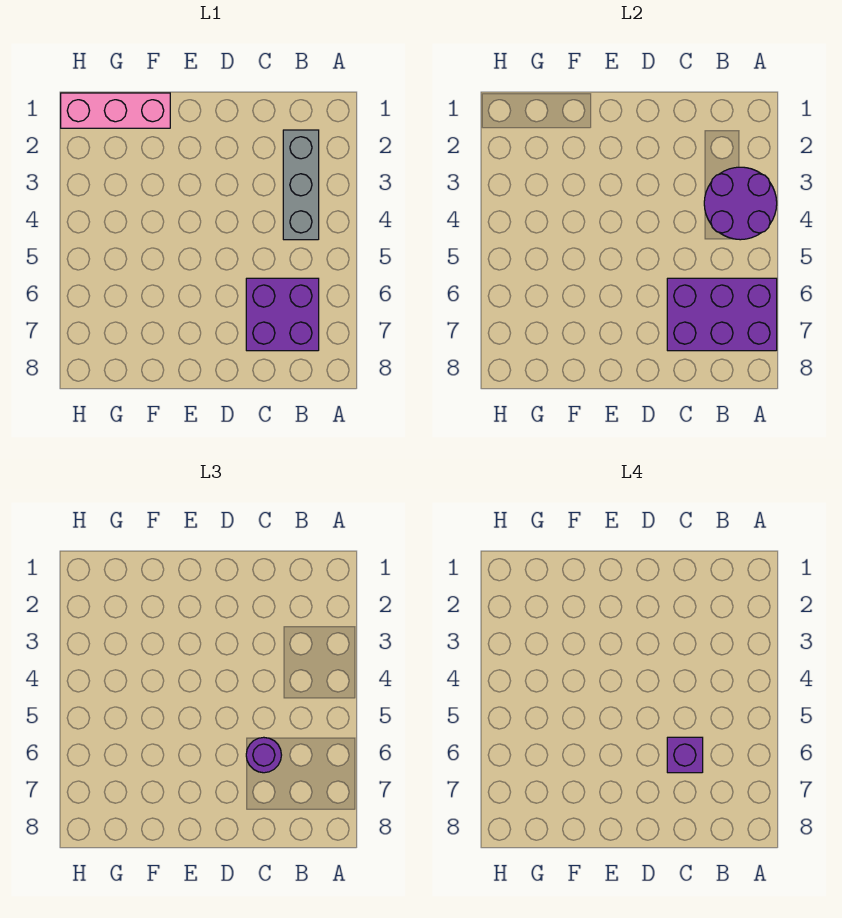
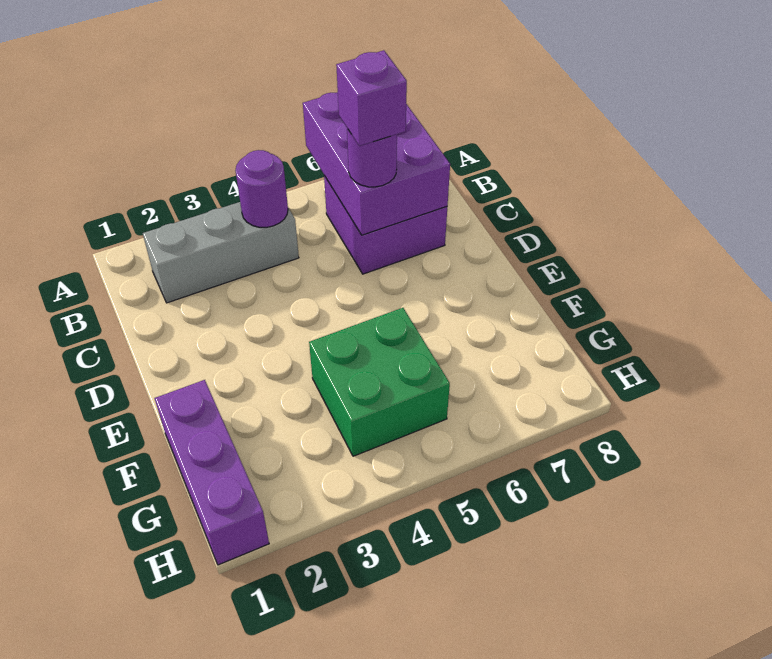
purple round brick A3:B4 level 2 -> purple round brick B4 level 2
pink brick F1:H1 level 1 -> purple brick F1:H1 level 1
none -> green brick F4:G5 level 1

